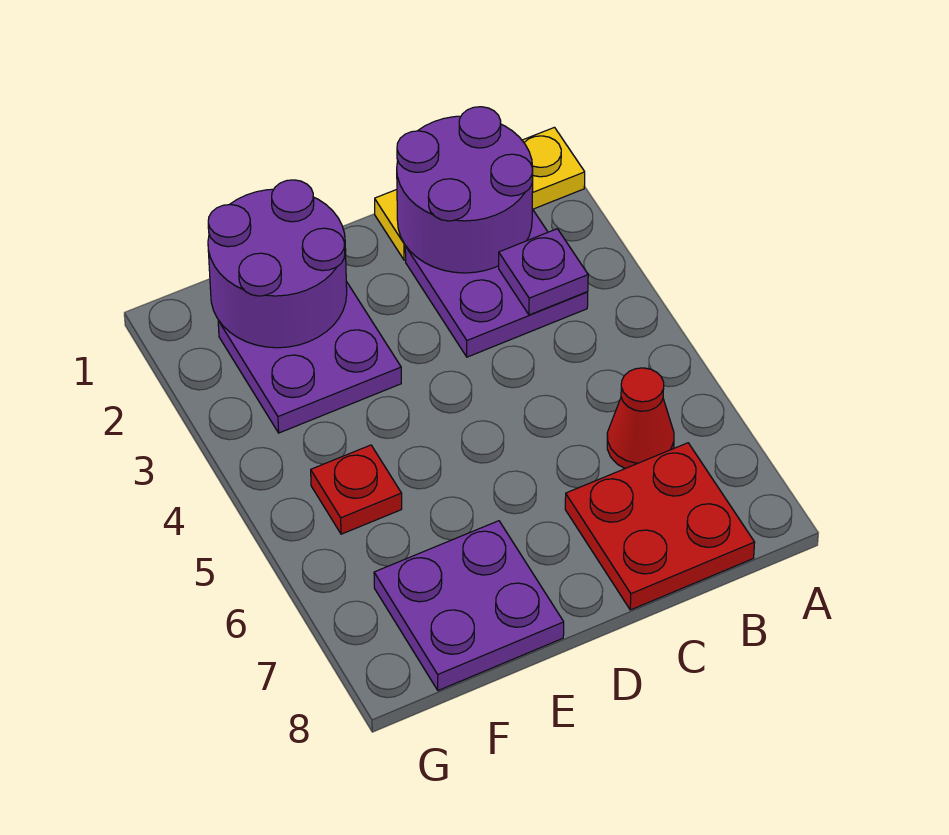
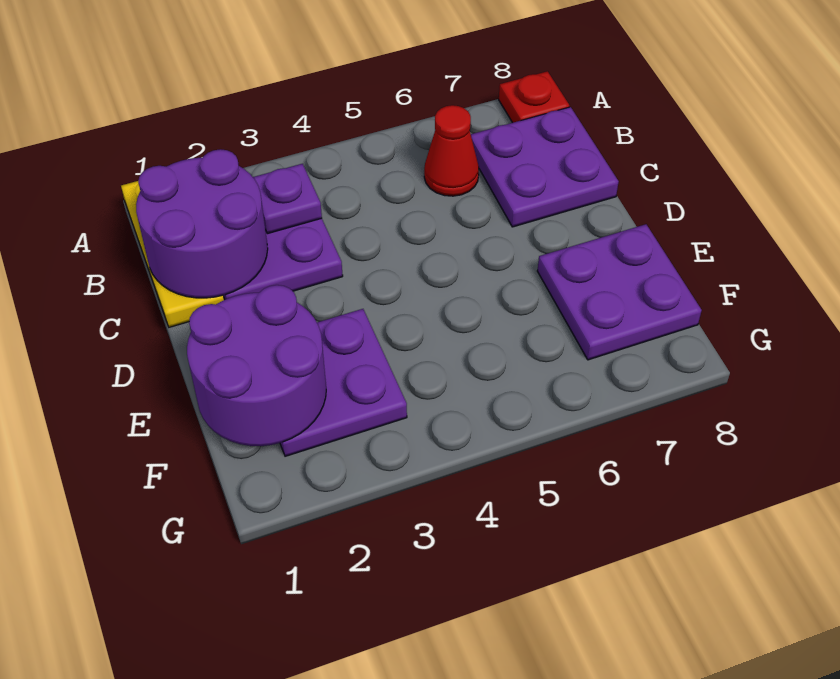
red plate B7:C8 level 1 -> purple plate B7:C8 level 1
red plate F5 level 1 -> red plate A8 level 1

